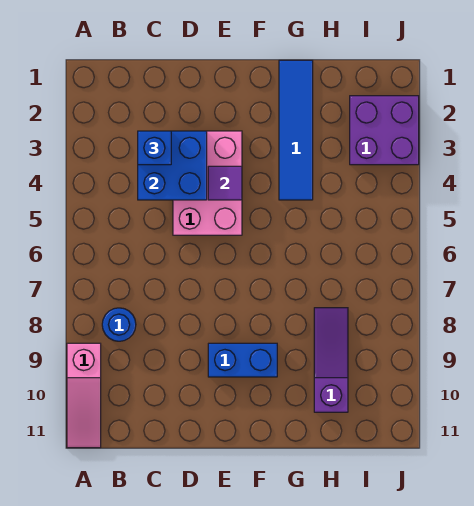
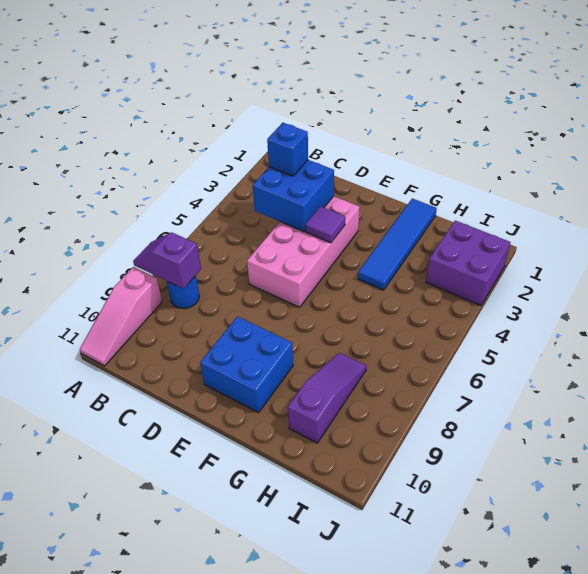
none -> purple slope A8:B8 level 2 top B
pink brick D3:E5 level 1 -> pink brick D3:E6 level 1
blue brick E9:F9 level 1 -> blue brick E9:F10 level 1

